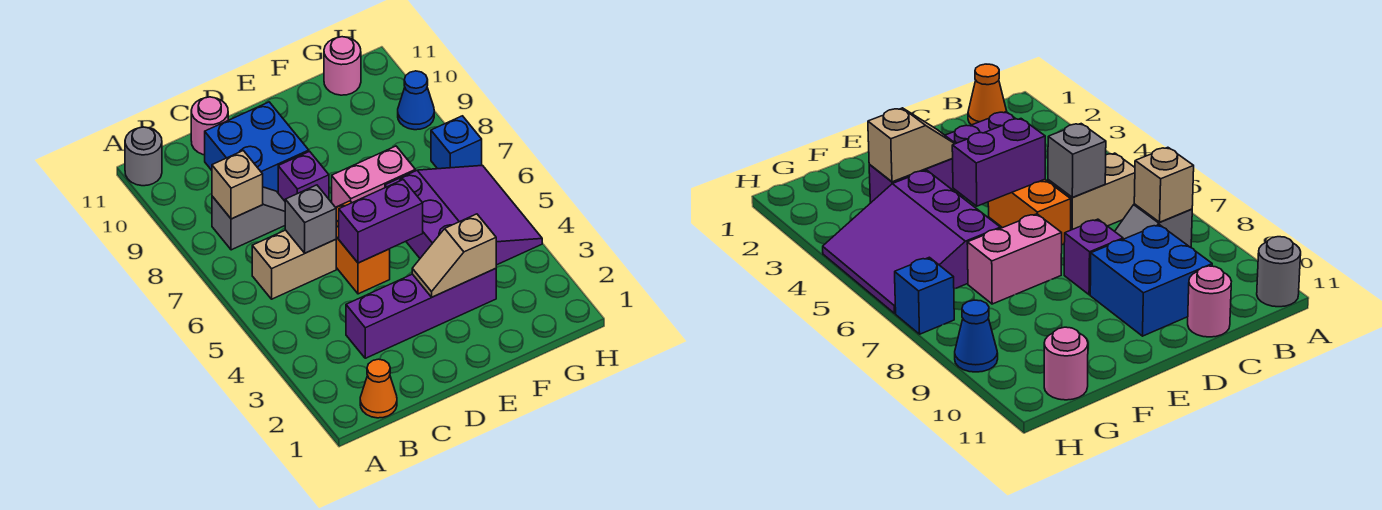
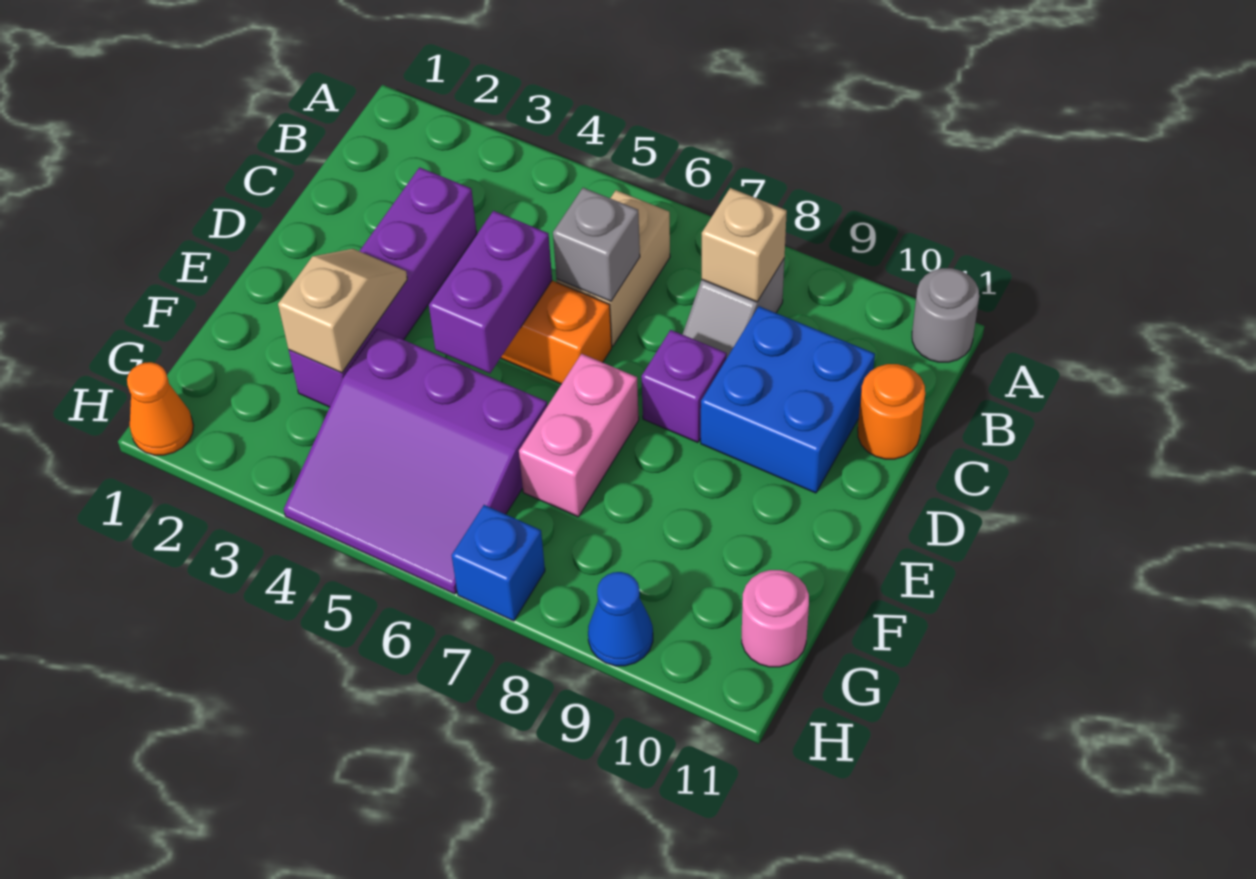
orange cone B1 level 1 -> orange cone H1 level 1
pink round brick C11 level 1 -> orange round brick C11 level 1

